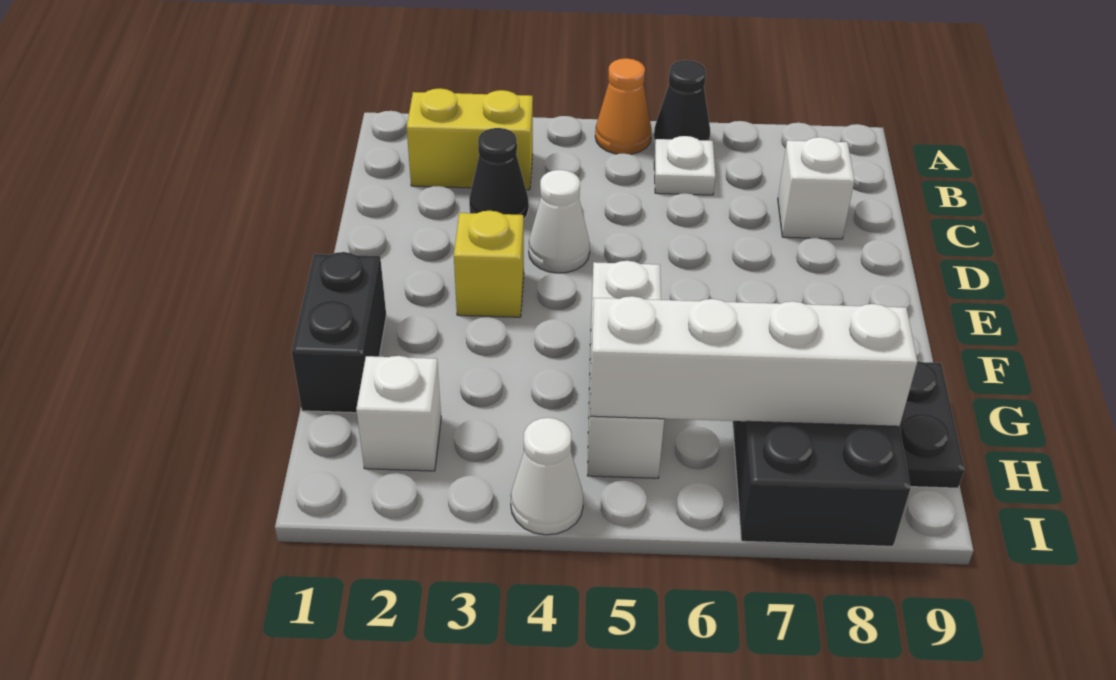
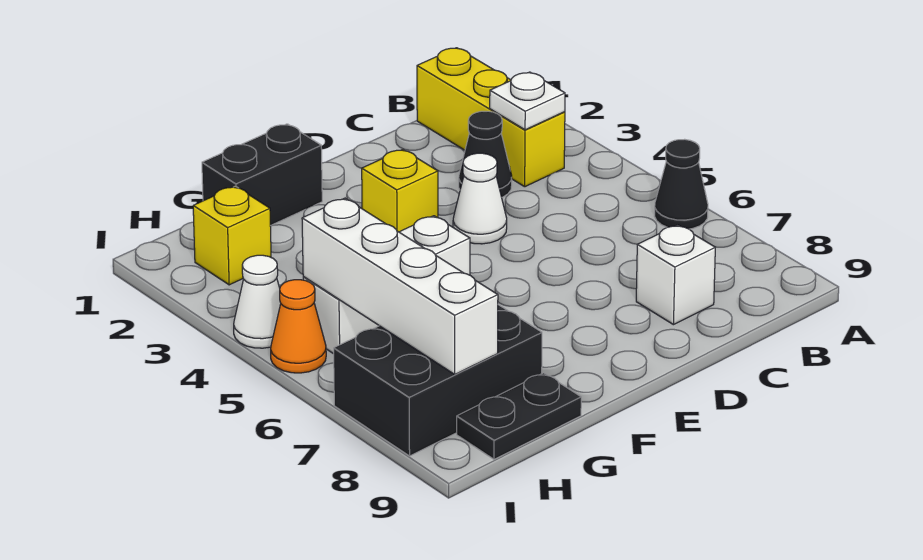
orange cone A5 level 1 -> orange cone I5 level 1
yellow brick B2:B3 level 1 -> yellow brick B1:B3 level 1
white plate B6 level 1 -> white plate B3 level 2
white brick H2 level 1 -> yellow brick H2 level 1

